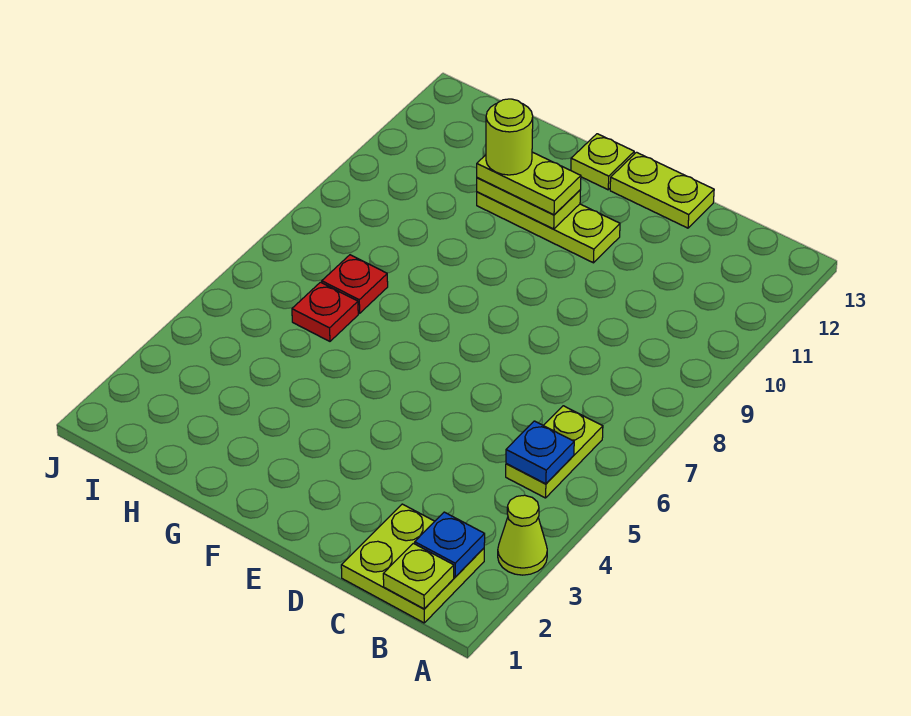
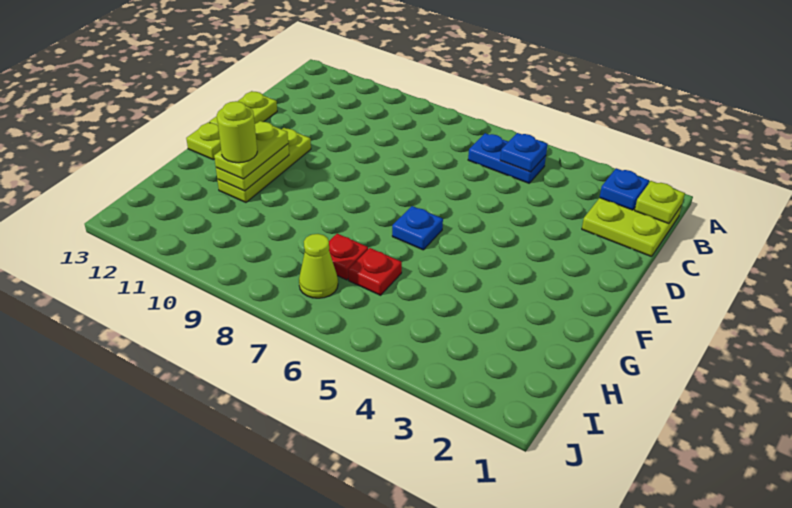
lime cone A3 level 1 -> lime cone I7 level 1
lime plate B5:B6 level 1 -> blue plate B5:B6 level 1
none -> blue plate F6 level 1

